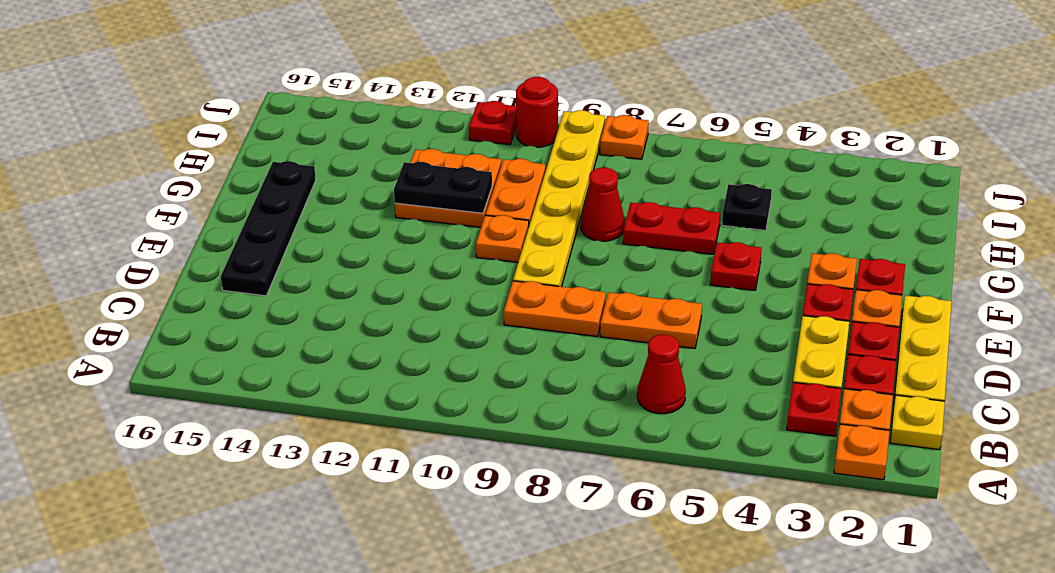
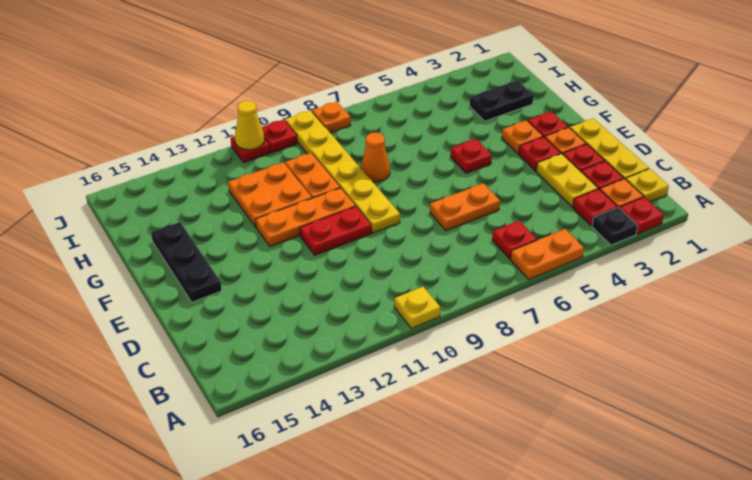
orange plate A2 level 1 -> red plate A2 level 1
none -> yellow plate A10 level 1
red cone B6 level 1 -> red plate B6 level 1
orange plate D8:D9 level 1 -> orange plate A5:A6 level 1
black plate D15:G15 level 1 -> black plate E15:G15 level 1
orange plate F10 level 1 -> orange plate F10:F12 level 1
red plate G6:G7 level 1 -> red plate E10:E11 level 1
red cone G8 level 1 -> orange cone G8 level 1
black plate G11:G12 level 2 -> black plate H2:H3 level 1
black plate H5 level 1 -> black plate A3 level 1
red round brick J10 level 1 -> red plate J10 level 1
none -> yellow cone J11 level 2

